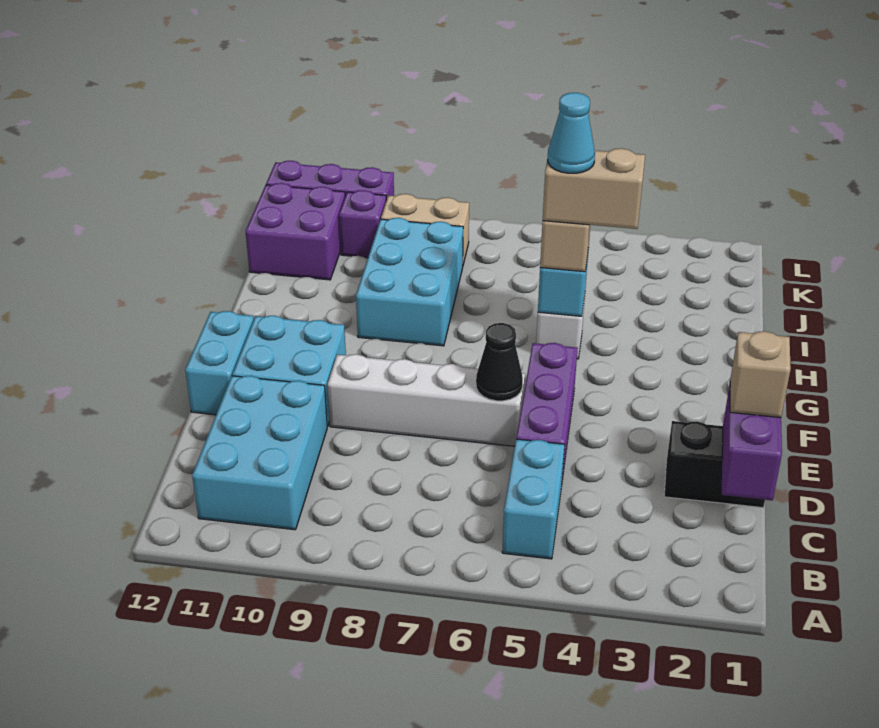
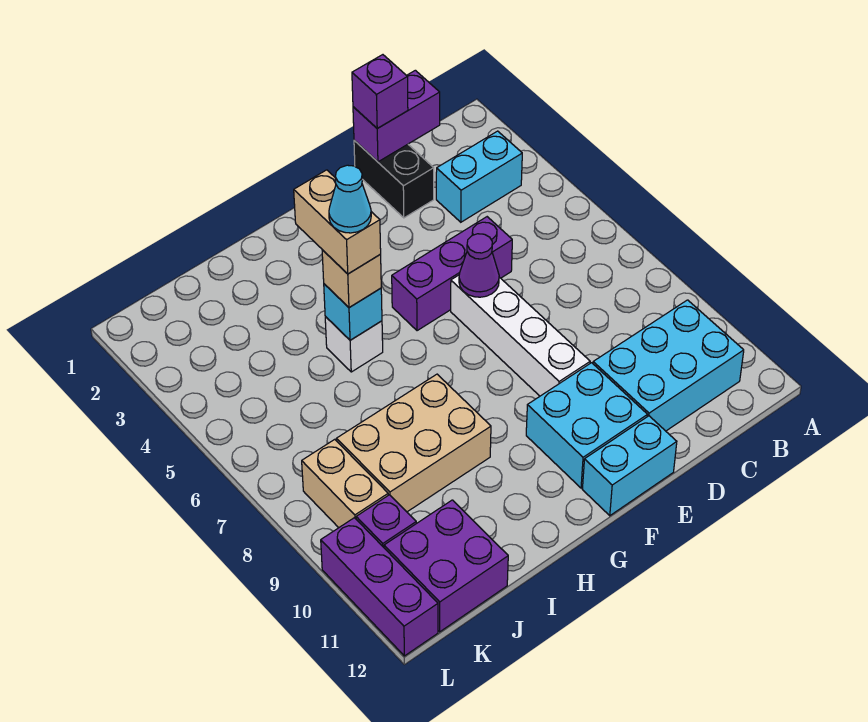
cyan brick B5:C5 level 1 -> cyan brick B3:C3 level 1
tan brick D1 level 3 -> purple brick D1 level 3
black cone E6 level 2 -> purple cone E6 level 2
cyan brick H8:J9 level 1 -> tan brick H8:J9 level 1

